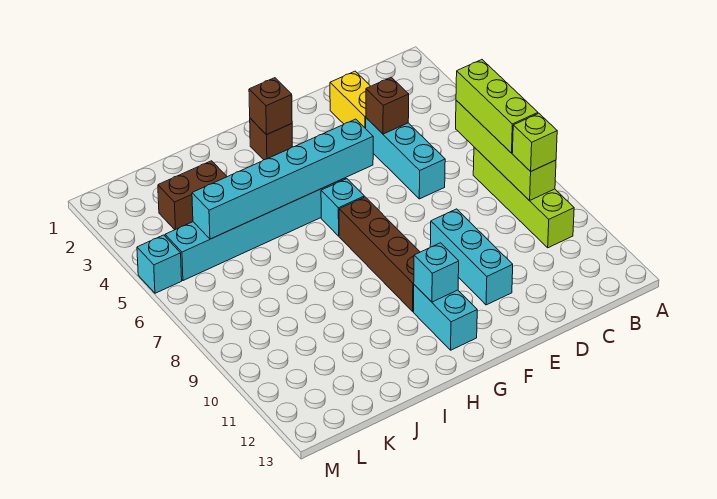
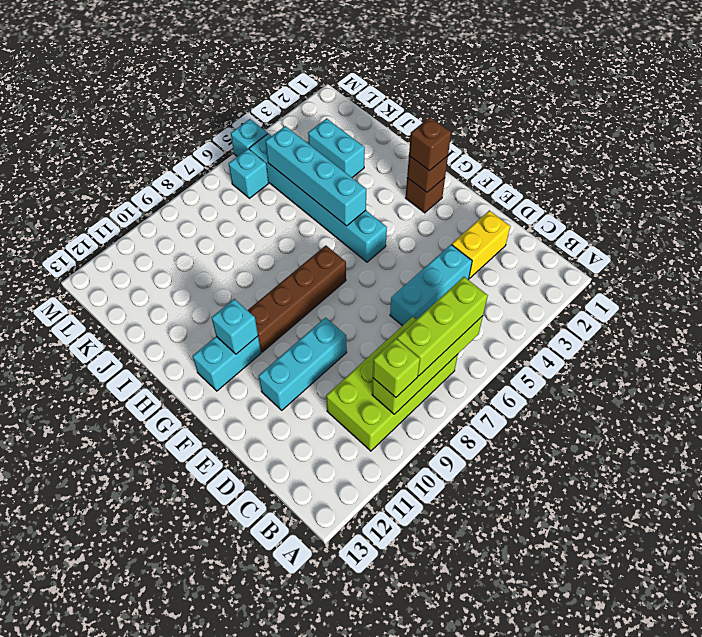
lime brick B7:B10 level 1 -> lime brick B7:C10 level 1
brown brick D4 level 2 -> brown brick G2 level 3
cyan brick F5:K5 level 2 -> cyan brick H5:K5 level 2
cyan brick G6 level 1 -> cyan brick L6 level 1
brown brick J3:K3 level 1 -> cyan brick J3:K3 level 1

